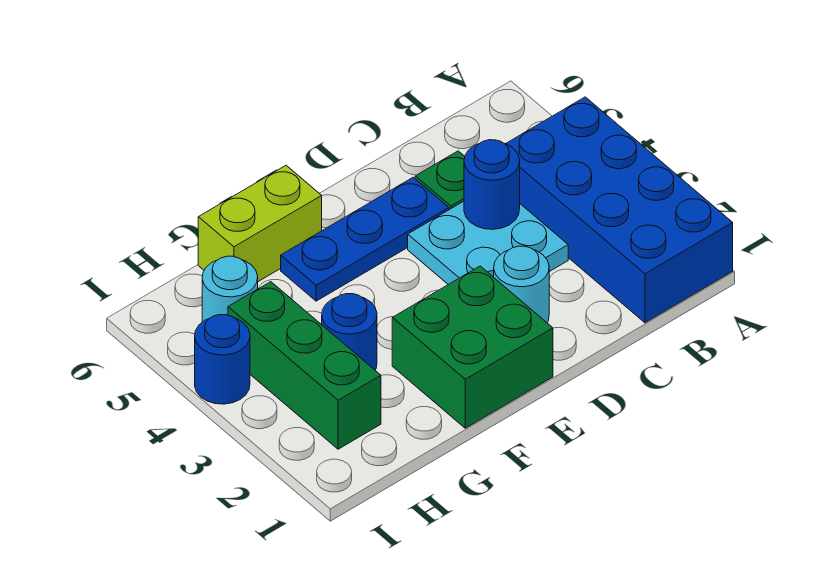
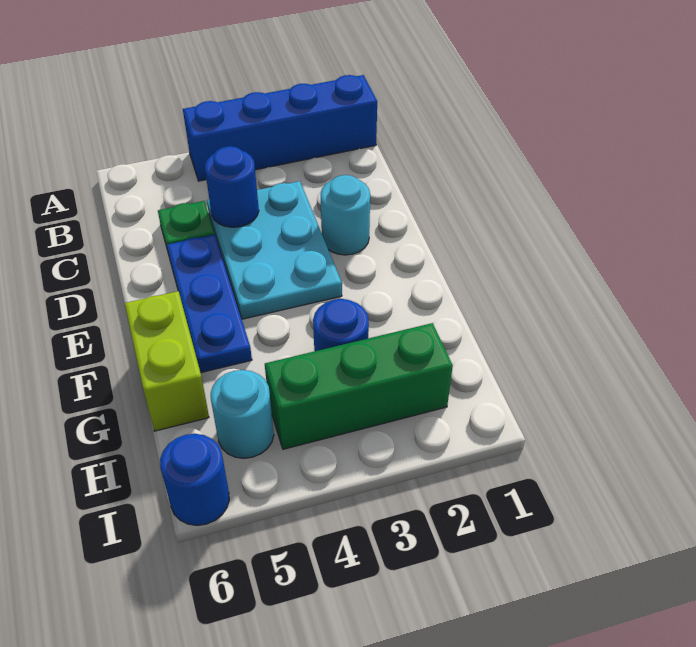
blue brick A1:B4 level 1 -> blue brick A1:A4 level 1
cyan plate C3:D4 level 1 -> cyan plate C3:E4 level 1
green brick E1:F2 level 1 -> none
blue round brick I4 level 1 -> blue round brick I6 level 1

